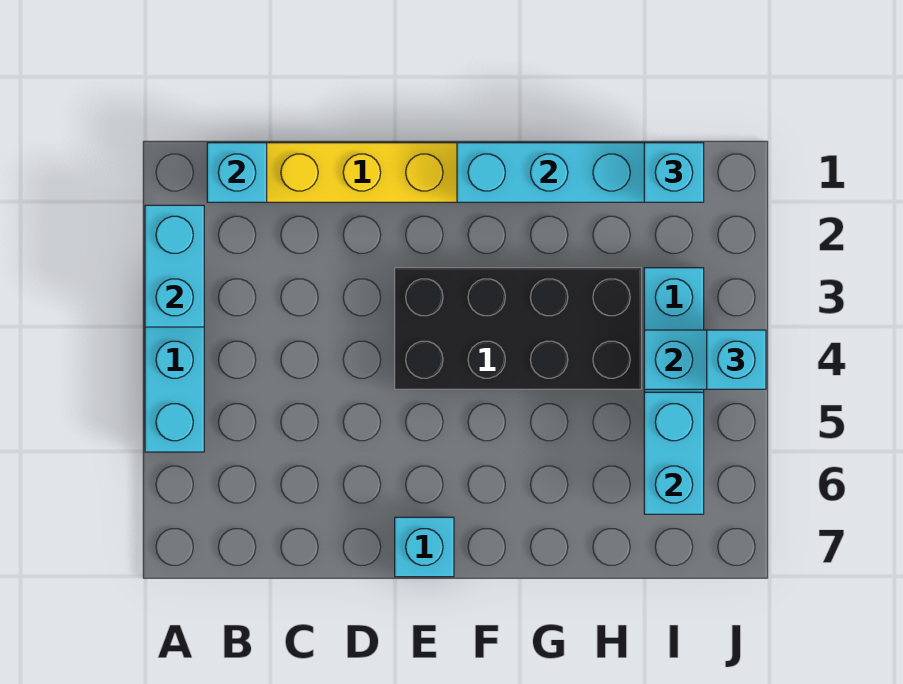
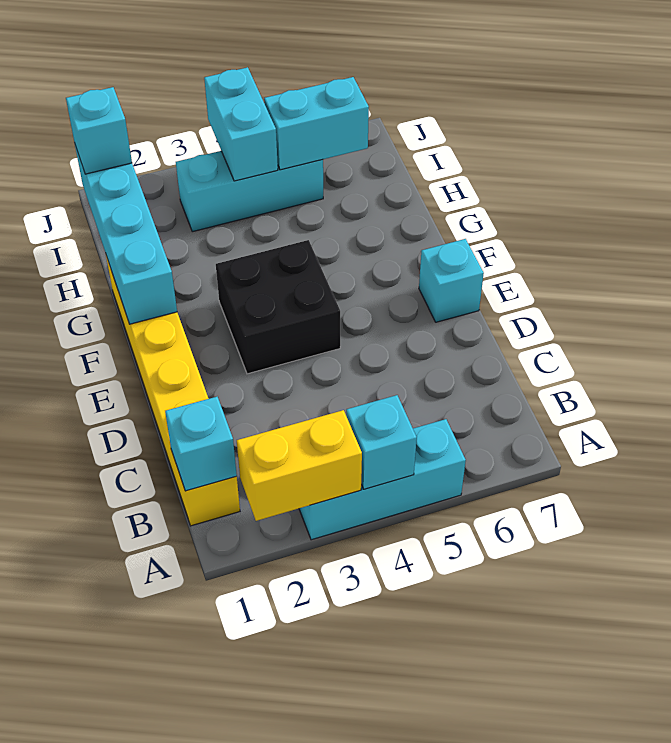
cyan brick A2:A3 level 2 -> yellow brick A2:A3 level 2
black brick E3:H4 level 1 -> black brick E3:F4 level 1
cyan brick J4 level 3 -> cyan brick A4 level 2

